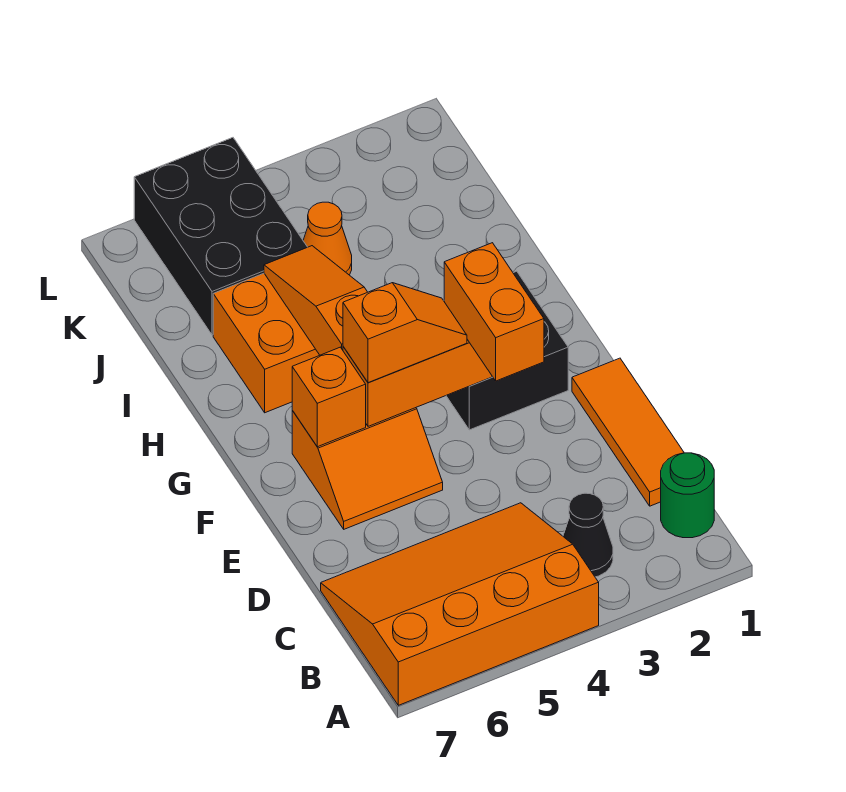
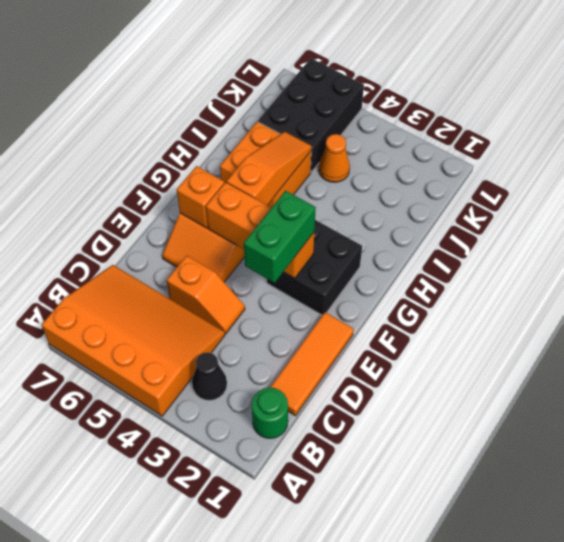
orange brick E3:F3 level 3 -> green brick E3:F3 level 3
orange slope F4:F5 level 3 top 5 -> orange slope D4:D5 level 1 top 5

